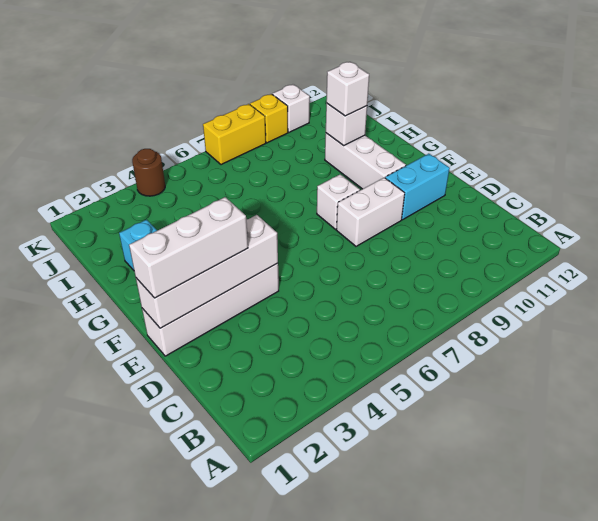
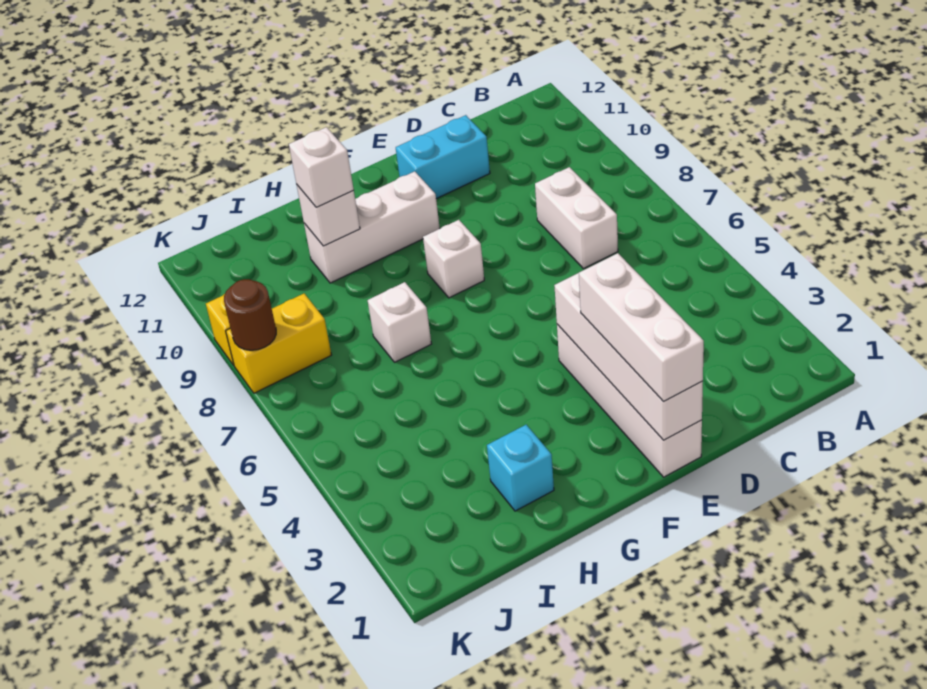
white brick E8:E9 level 1 -> white brick C7:C8 level 1
cyan brick E10:E11 level 1 -> cyan brick D11:E11 level 1
brown round brick K4 level 1 -> brown round brick K8 level 2
yellow brick K7:K8 level 1 -> yellow brick J8:K8 level 1
white brick K10 level 1 -> white brick H7 level 1

